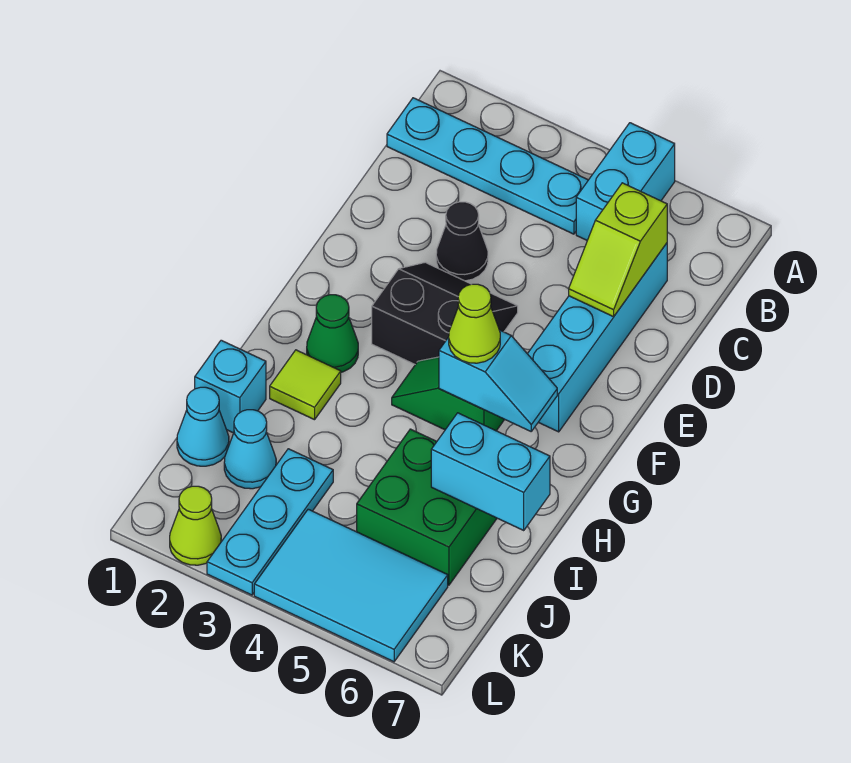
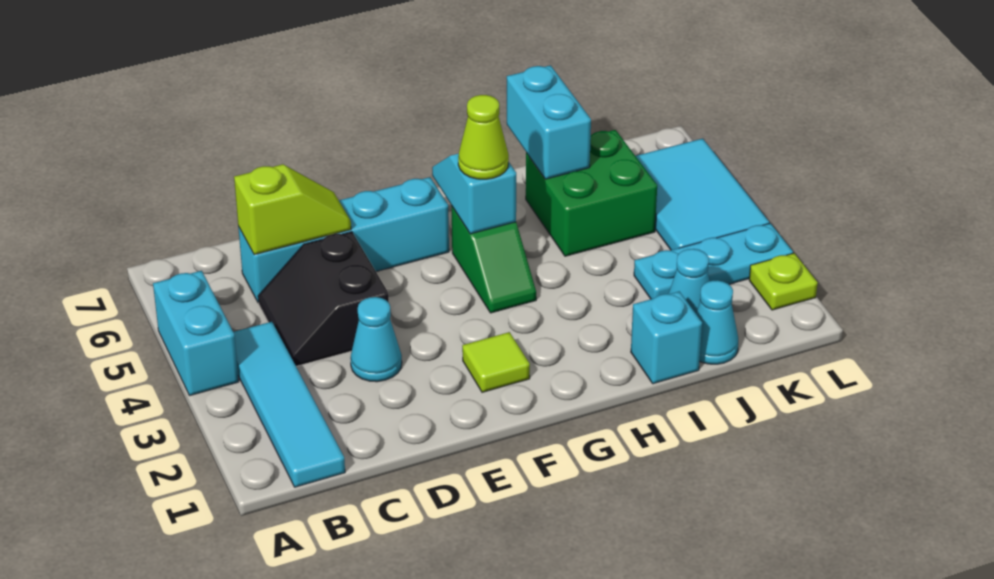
cyan brick A5:B5 level 1 -> cyan brick A4:A5 level 1
cyan plate B1:B4 level 1 -> cyan tile B1:B4 level 1
black cone D3 level 1 -> cyan cone D3 level 1
black slope E3:F4 level 1 top F -> black slope C4:D5 level 1 top D
green cone G2 level 1 -> none
lime tile H2 level 1 -> lime tile F2 level 1
lime cone L2 level 1 -> lime plate L2 level 1

